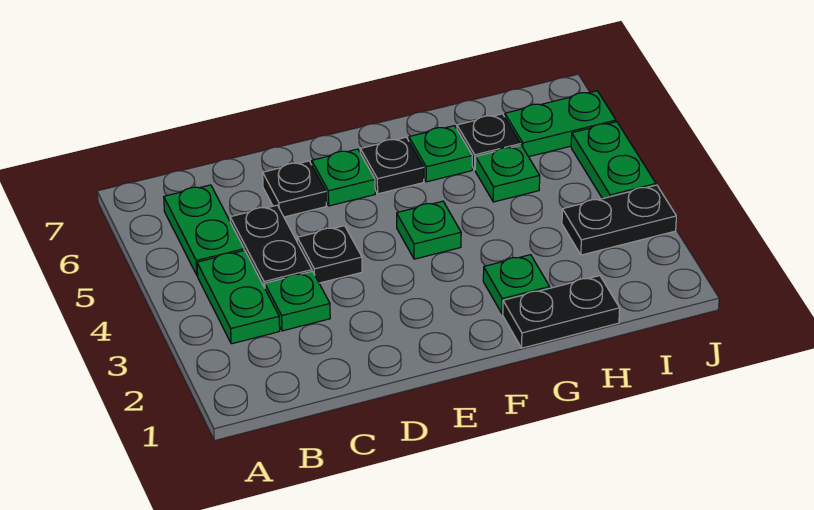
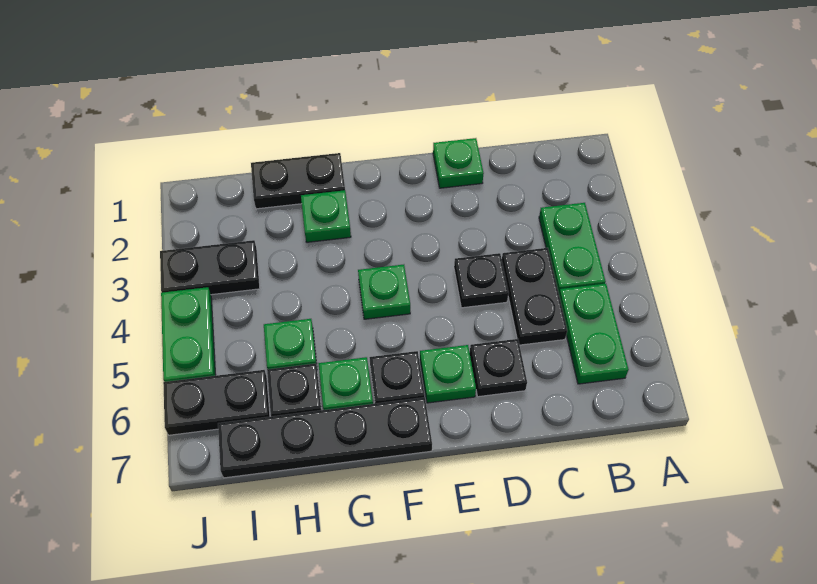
green plate C3 level 1 -> green plate D1 level 1
none -> black plate F7:I7 level 1
green plate I6:J6 level 1 -> black plate I6:J6 level 1

